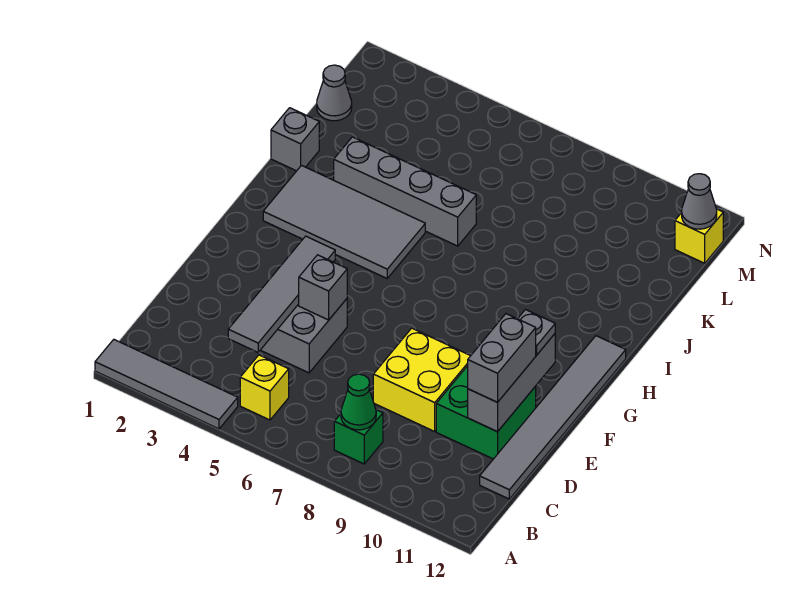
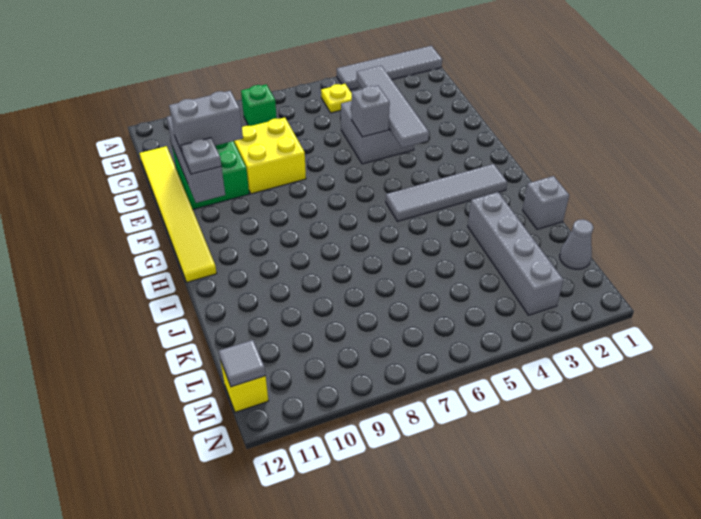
yellow brick B5 level 1 -> yellow plate B5 level 1
green cone B8 level 2 -> none
grey tile C12:H12 level 1 -> yellow tile C12:H12 level 1
grey brick D11:E11 level 3 -> grey brick E10:E11 level 3
grey tile H2:I5 level 1 -> grey tile H2:H5 level 1
grey brick J3:J6 level 1 -> grey brick J3:M3 level 1
grey cone M12 level 2 -> grey tile M12 level 2

